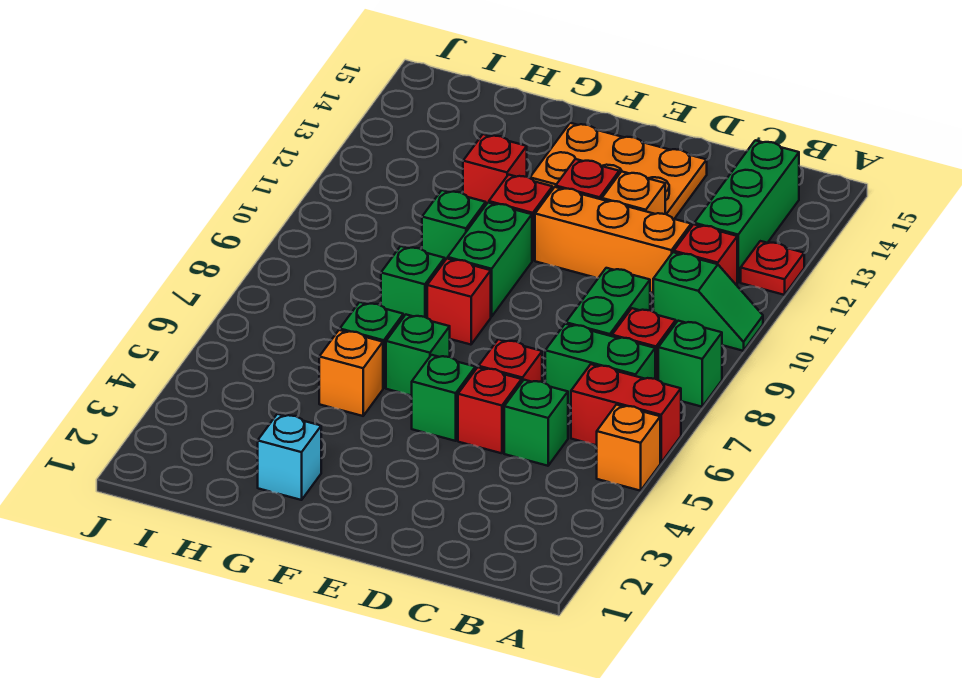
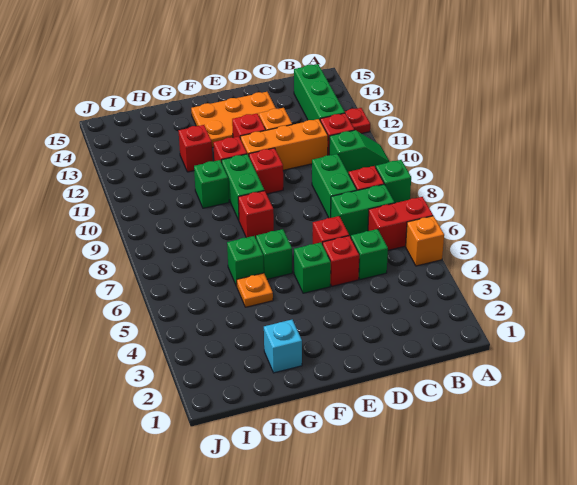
none -> red brick E10 level 1
orange brick G5 level 1 -> orange plate G5 level 1
green brick G8 level 1 -> none

